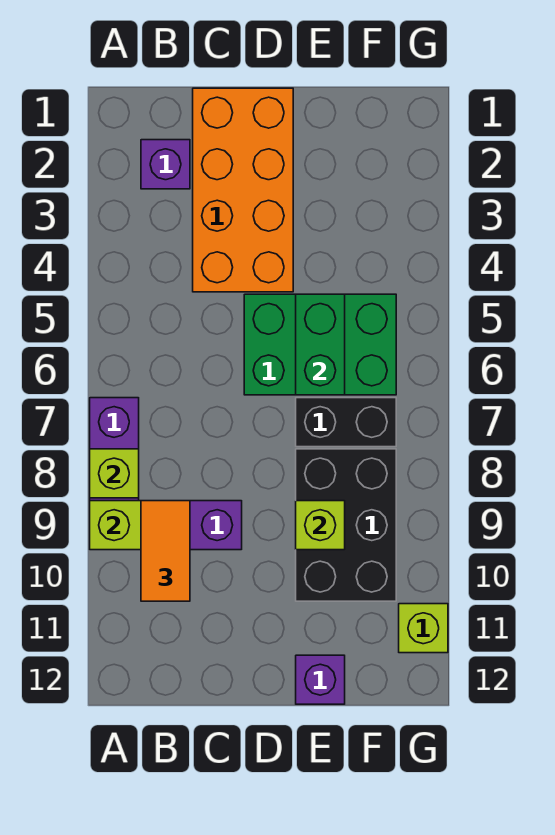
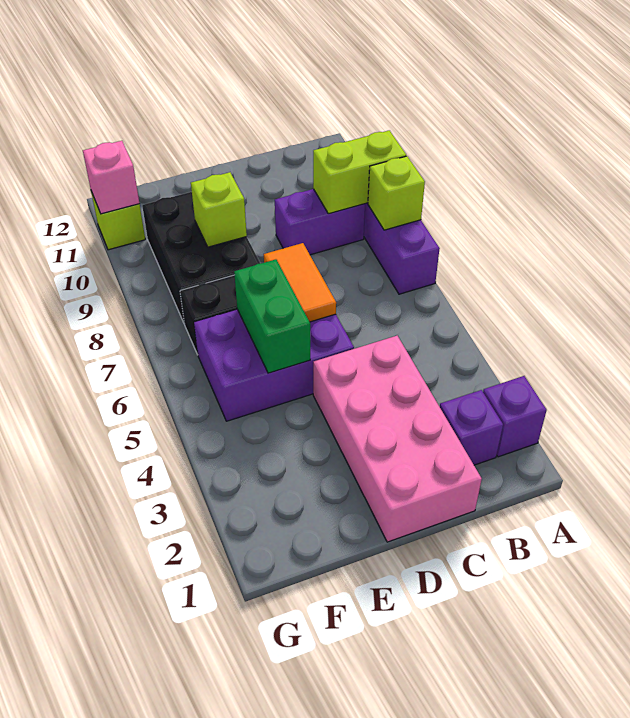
orange tile B9:B10 level 3 -> orange tile D6:D7 level 2
orange brick C1:D4 level 1 -> pink brick C1:D4 level 1
green brick D5:F6 level 1 -> purple brick D5:F6 level 1
purple brick E12 level 1 -> purple brick A2 level 1
none -> pink brick G11 level 2

